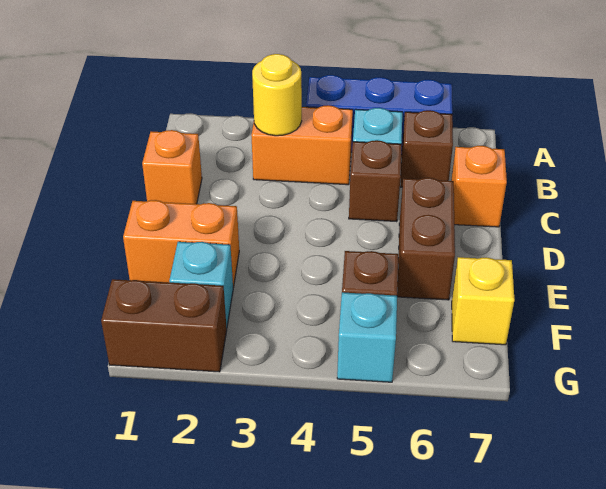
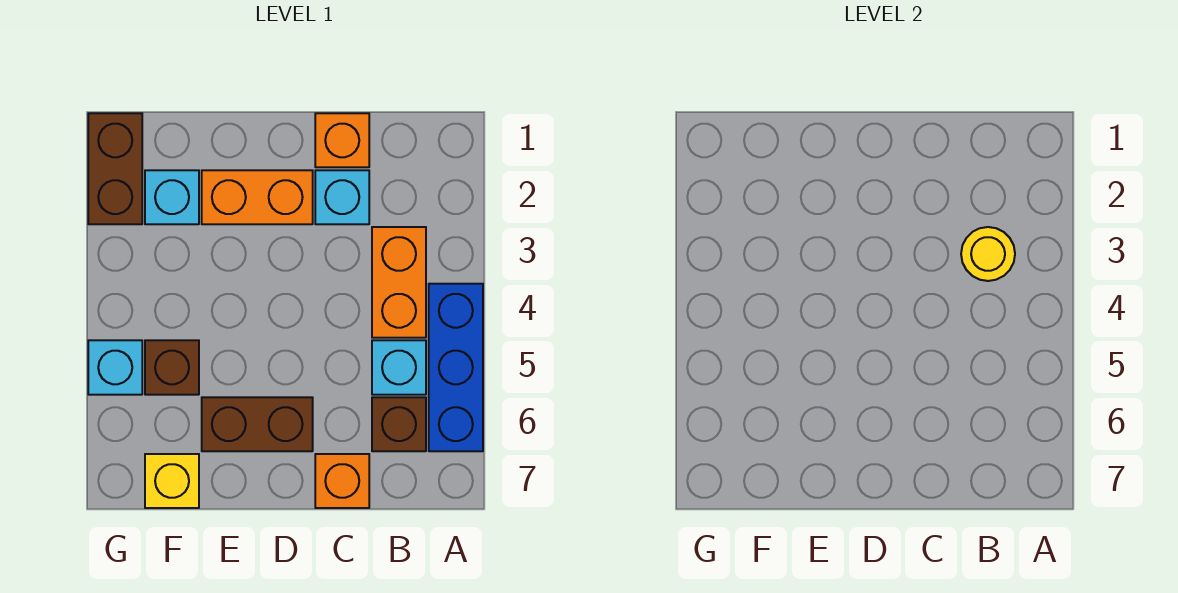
none -> cyan brick C2 level 1
brown brick C5 level 1 -> none
orange brick E1:E2 level 1 -> orange brick D2:E2 level 1

